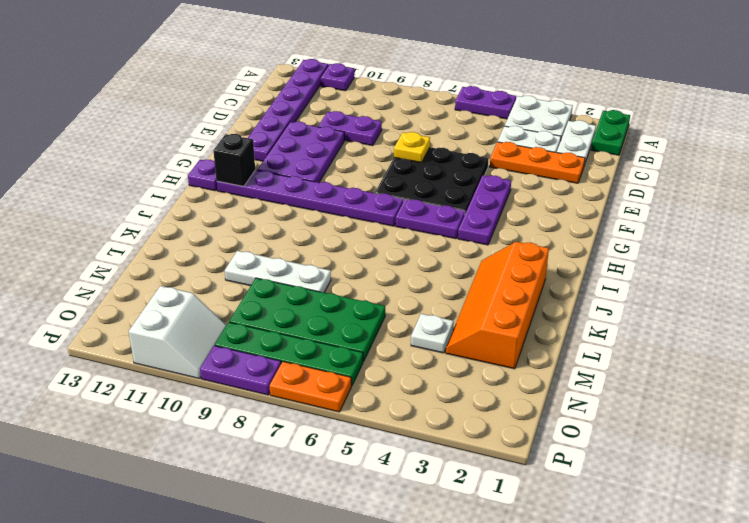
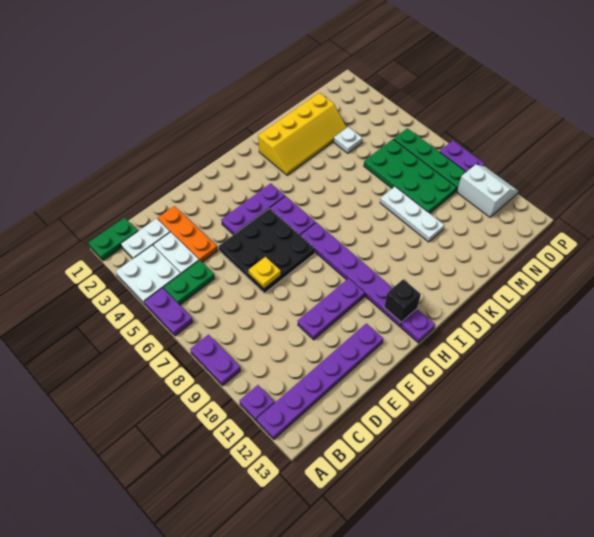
none -> green plate B5:C5 level 1
purple plate D9:D10 level 1 -> purple plate A8:A9 level 1
purple plate E10:G11 level 1 -> purple plate E10:G10 level 1
orange slope J2:M3 level 1 top 2 -> yellow slope J2:M3 level 1 top 2
white slope O10:P11 level 1 top 11 -> white slope O10:P11 level 1 top O
orange plate P6:P7 level 1 -> none

